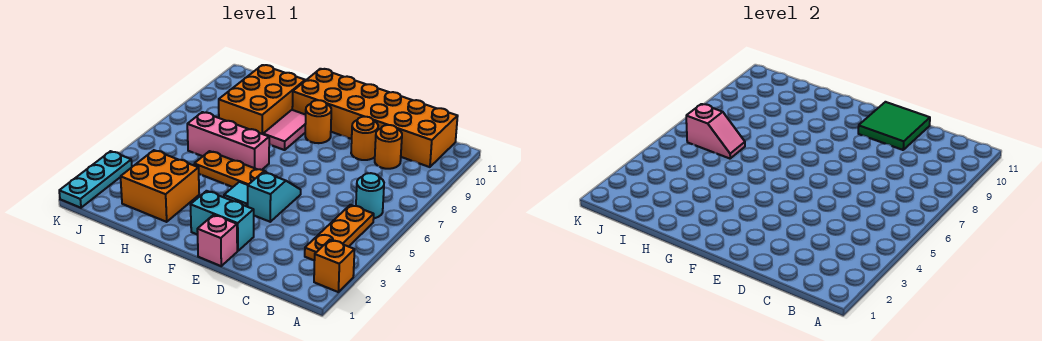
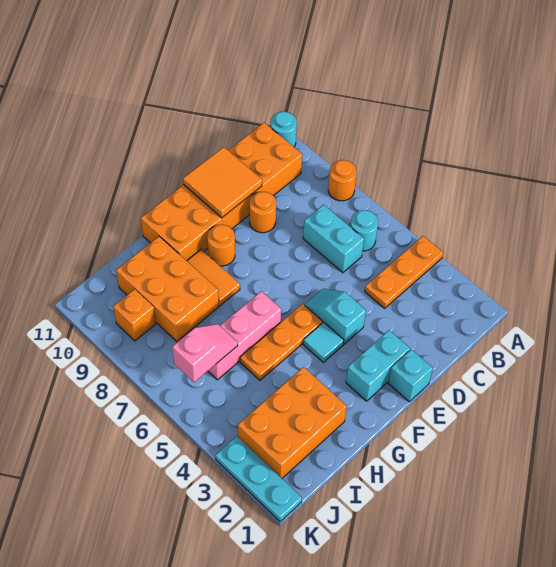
orange brick A2 level 1 -> orange brick J9 level 1
none -> cyan round brick A11 level 1
orange plate B3:B5 level 1 -> orange plate A4:C4 level 1
none -> cyan brick C6:C7 level 1
orange round brick C9 level 1 -> orange round brick A8 level 1
green tile D10:E11 level 2 -> orange tile D10:E11 level 2
pink brick E1 level 1 -> cyan brick E1 level 1
pink tile G8:G9 level 1 -> orange tile G8:G9 level 1
orange brick H2:I3 level 1 -> orange brick H2:J3 level 1

